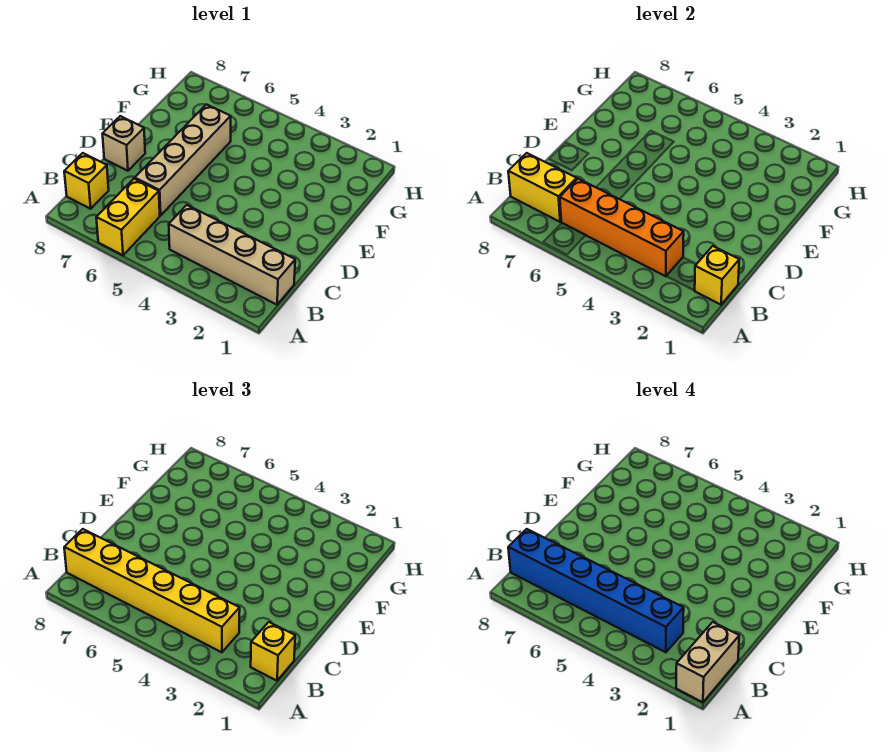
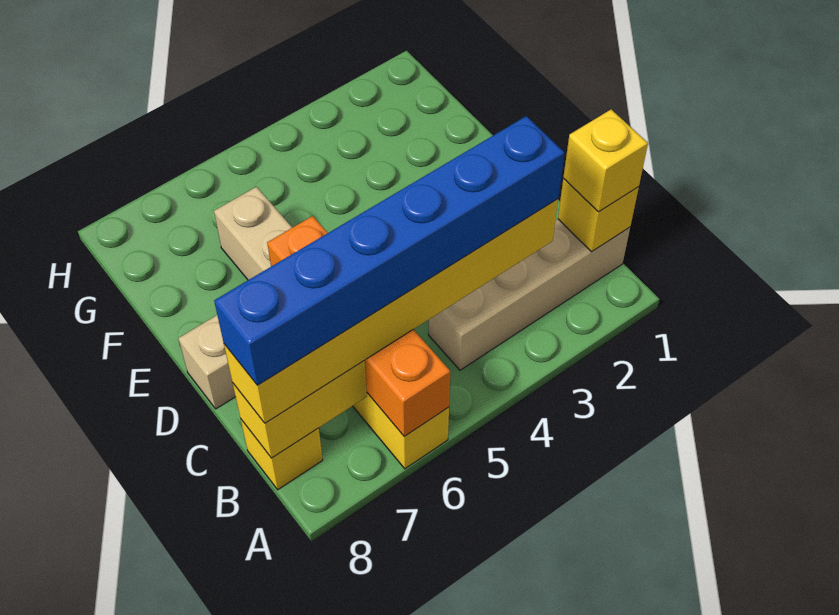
tan brick A1:B1 level 4 -> none
orange brick B3:B6 level 2 -> orange brick A6:D6 level 2

